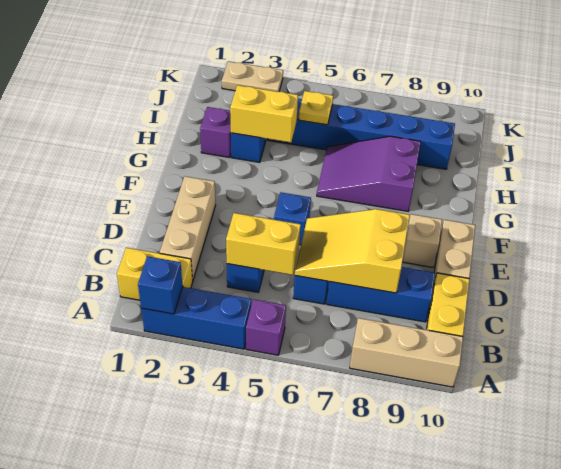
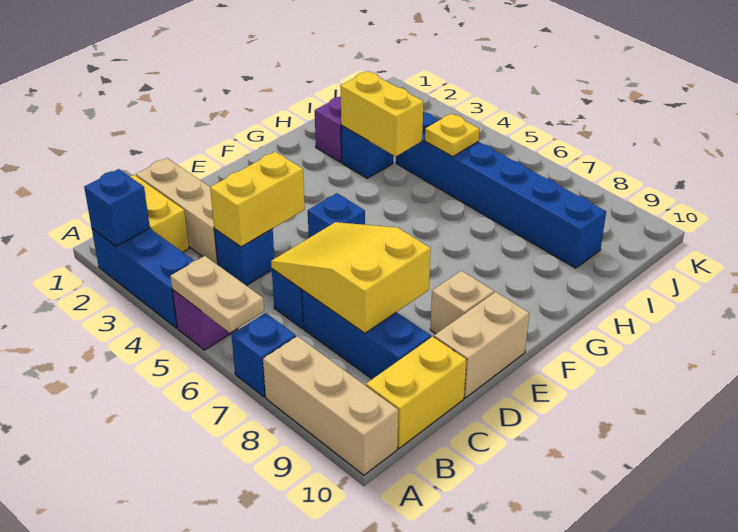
none -> blue brick A7 level 1
tan brick C2:E2 level 1 -> tan brick C1:C3 level 1
yellow brick C4:C5 level 2 -> yellow brick C4:D4 level 2
purple slope G6:H8 level 1 top 8 -> none
tan plate K2:K3 level 1 -> tan plate A5:A6 level 2

